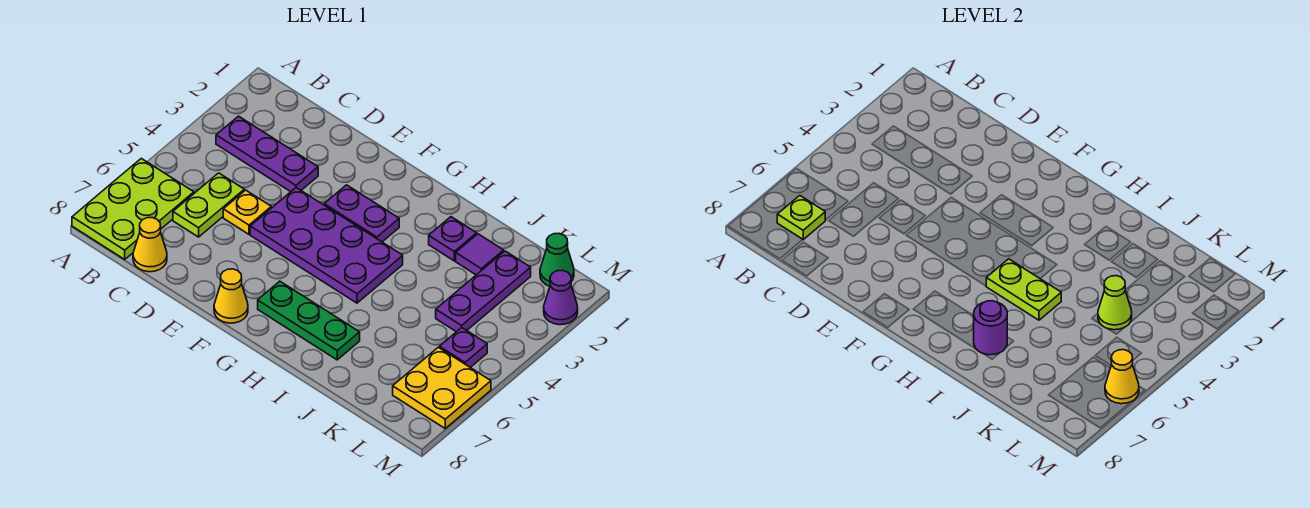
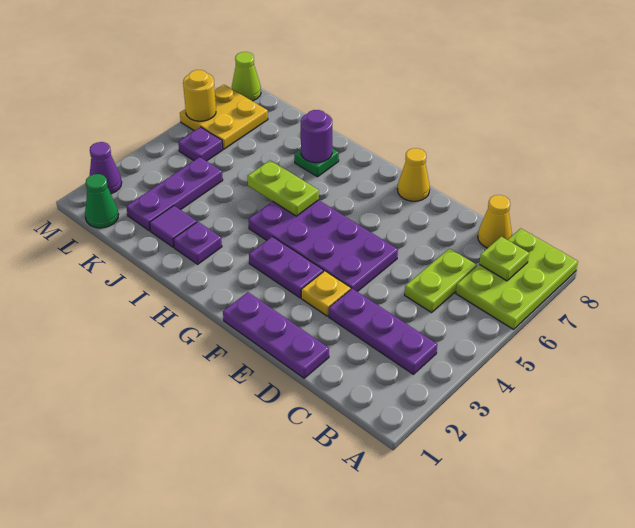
none -> purple plate D1:F1 level 1
yellow plate D5 level 1 -> yellow plate E3 level 1
green plate G7:I7 level 1 -> green plate I7 level 1
lime cone K4 level 2 -> lime cone M8 level 1
yellow cone M6 level 2 -> yellow round brick M6 level 2

